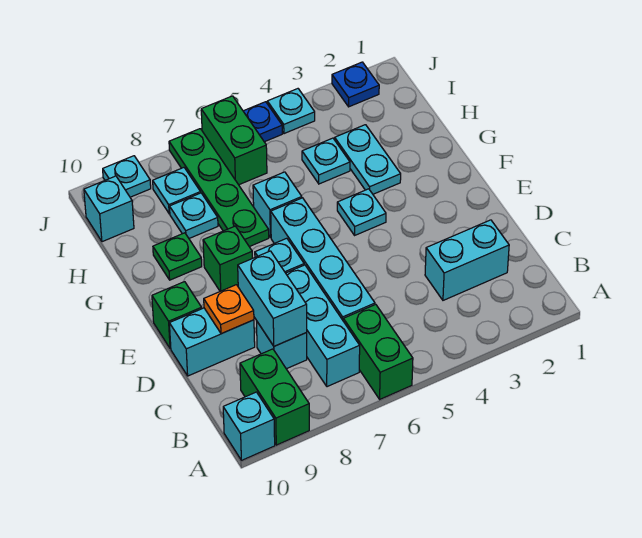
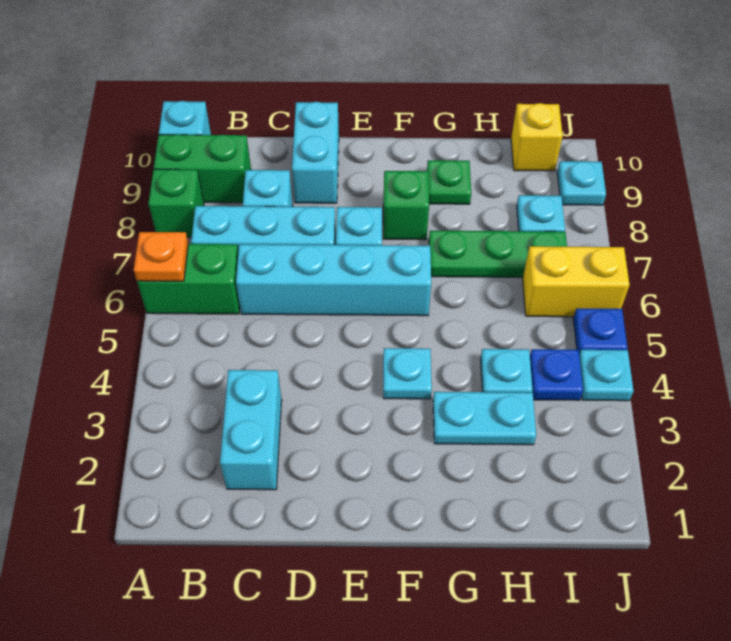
cyan brick C8:D8 level 2 -> none
orange plate D9 level 2 -> orange plate A6 level 2
green brick E10 level 1 -> green brick A8 level 1
cyan brick G6 level 1 -> none
green plate G7:J7 level 1 -> green plate G7:I7 level 1
cyan plate H8 level 1 -> none
green brick I6:J6 level 1 -> yellow brick I6:J6 level 1
cyan brick I10 level 1 -> yellow brick I10 level 1
blue plate J2 level 1 -> blue plate I4 level 1

